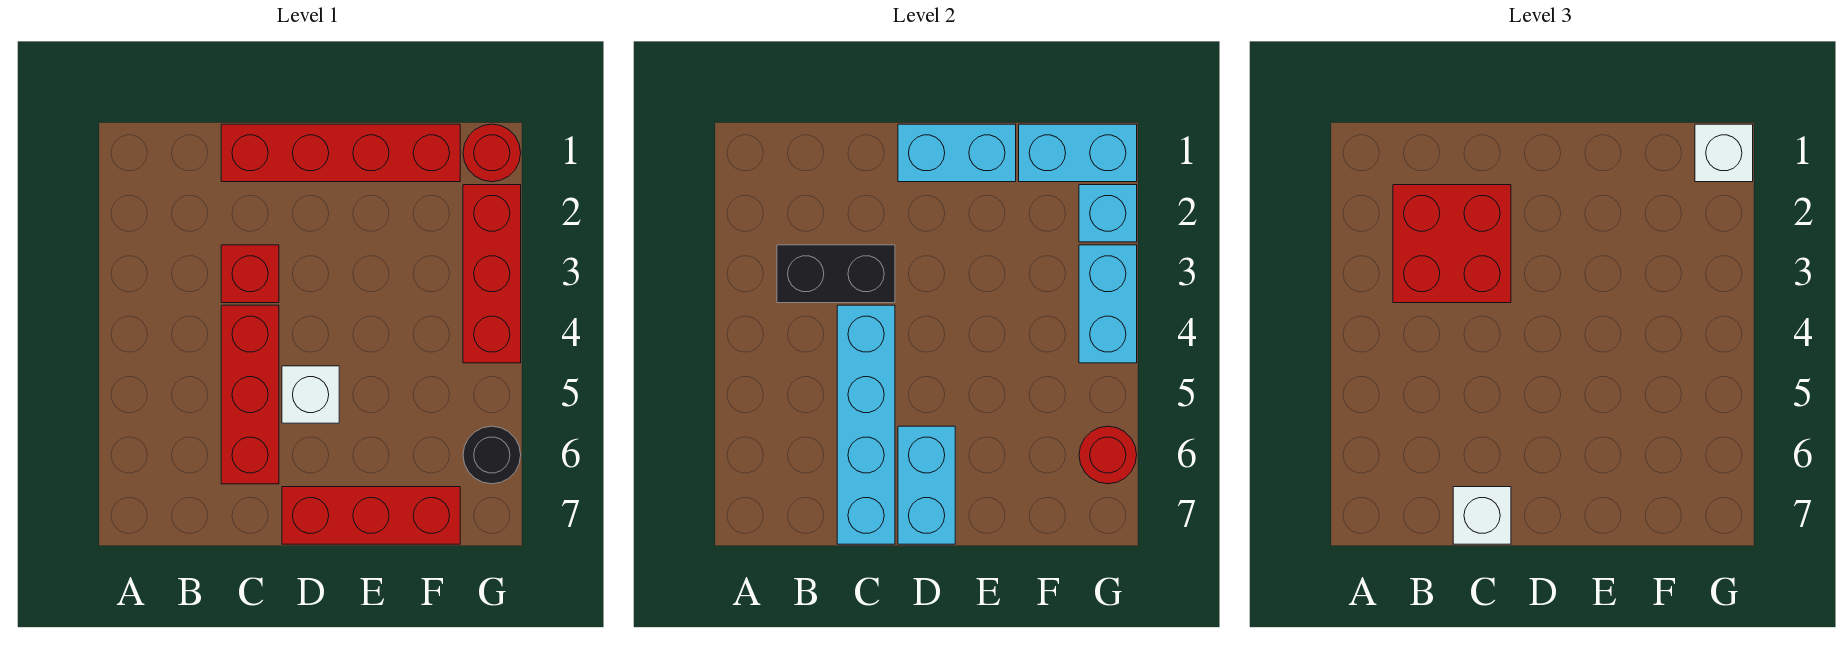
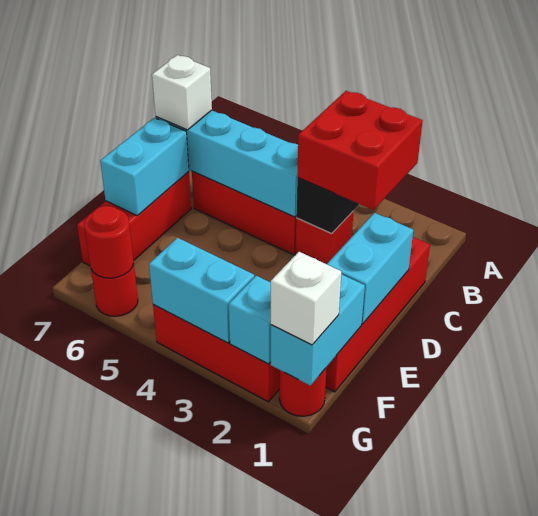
white brick D5 level 1 -> none
cyan brick D6:D7 level 2 -> cyan brick D7:E7 level 2
black round brick G6 level 1 -> red round brick G6 level 1

